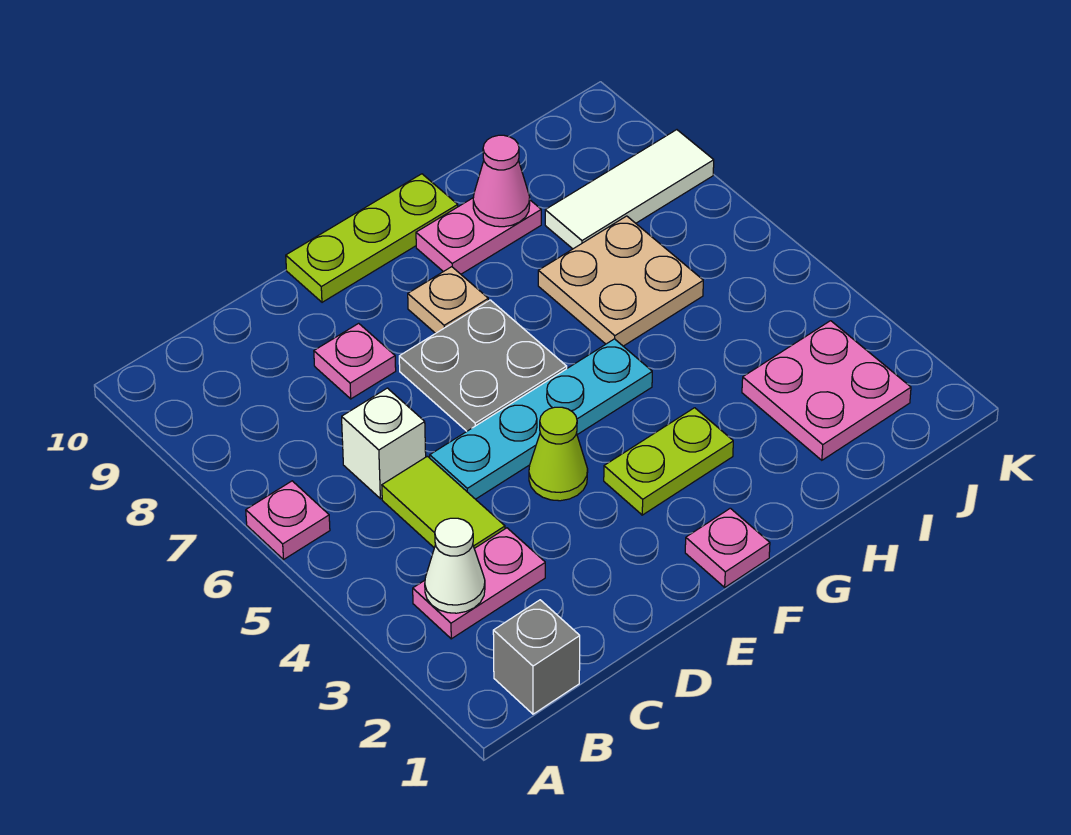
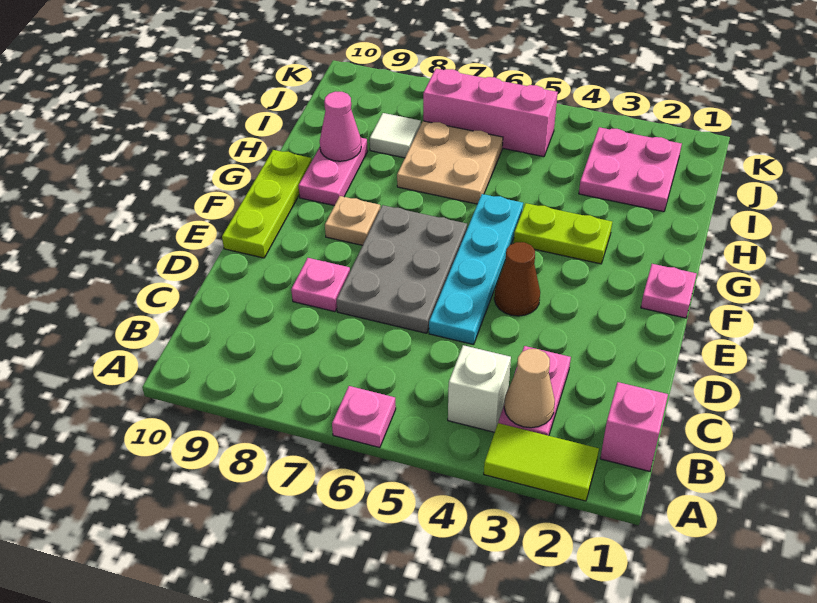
grey brick B1 level 1 -> pink brick B1 level 1
white cone B3 level 2 -> tan cone B3 level 2
lime tile C4:C5 level 1 -> lime tile A2:A3 level 1
white brick C6 level 1 -> white brick B4 level 1
lime cone E4 level 1 -> brown cone E4 level 1
grey plate E6:F7 level 1 -> grey plate D6:F7 level 1
lime plate F3:G3 level 1 -> lime plate G3:G4 level 1
white tile I8:K8 level 1 -> white tile I8 level 1
none -> pink brick J5:J7 level 1

